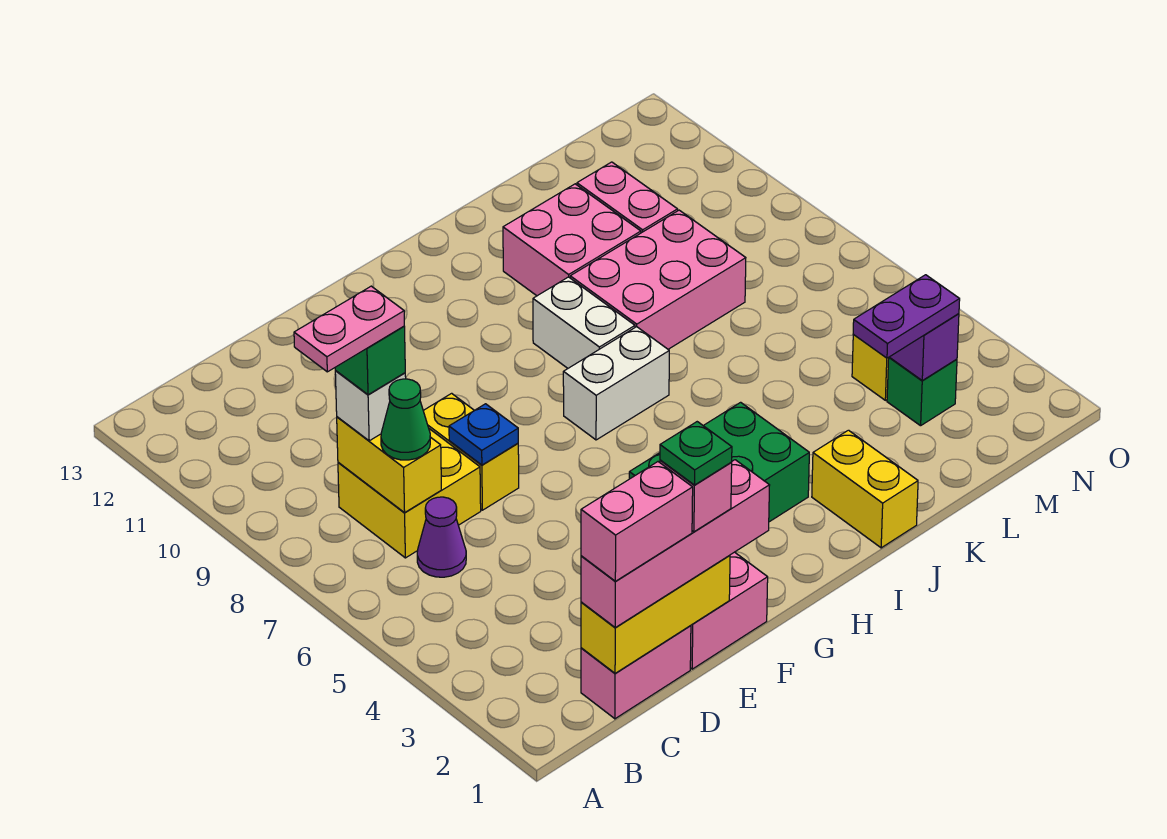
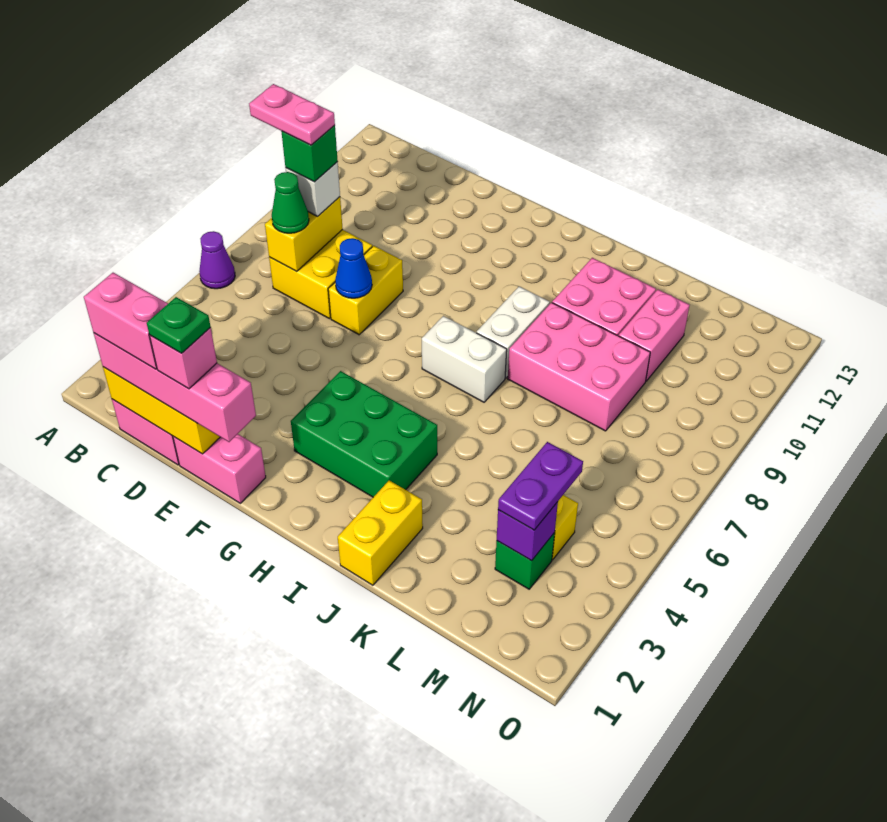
purple cone C6 level 1 -> purple cone A6 level 1
blue plate E7 level 2 -> blue cone E7 level 2
purple plate L3:M3 level 3 -> purple plate M3:M4 level 3

